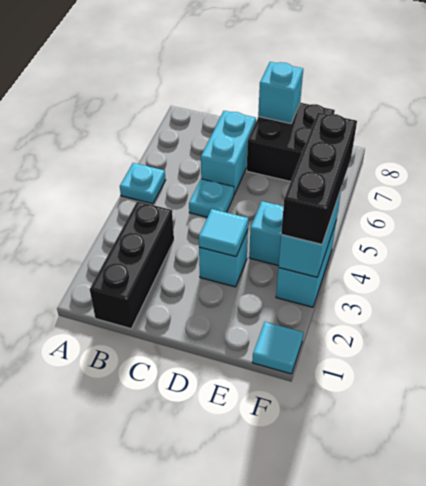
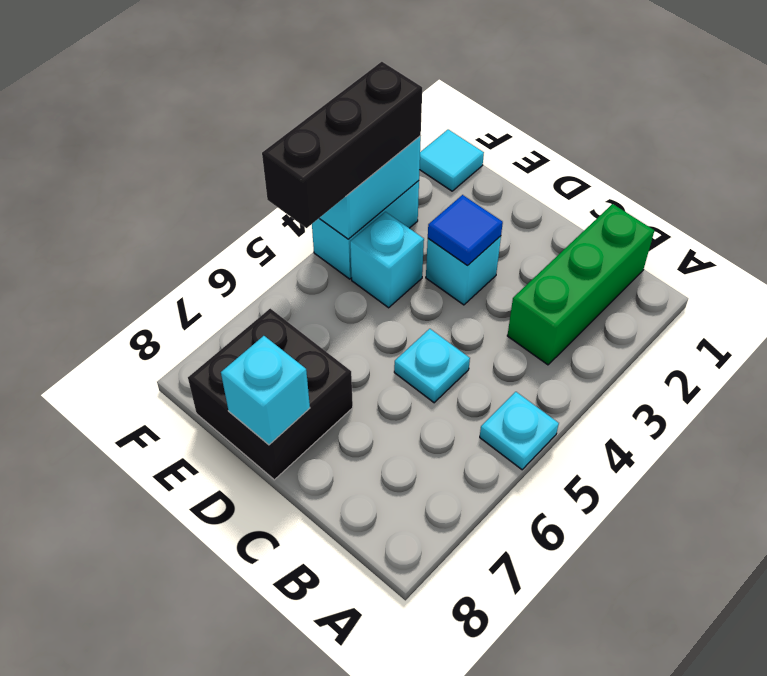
black brick B1:B3 level 1 -> green brick B1:B3 level 1
cyan brick C6:C7 level 1 -> none
cyan tile D3 level 2 -> blue tile D3 level 2

